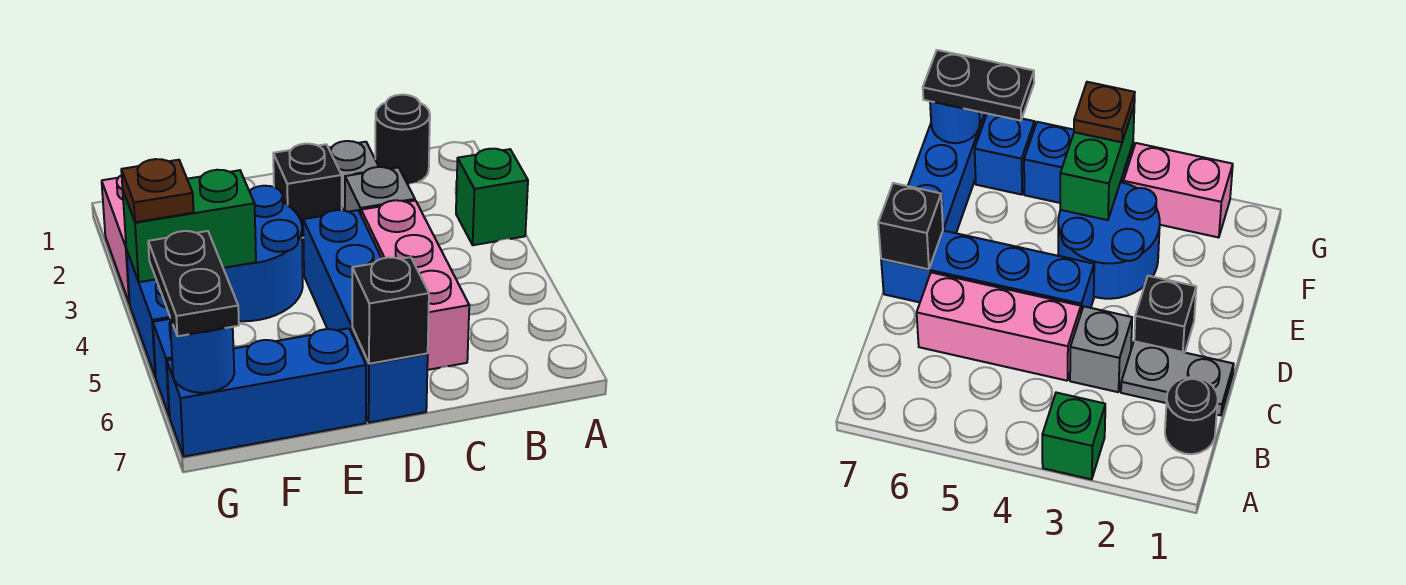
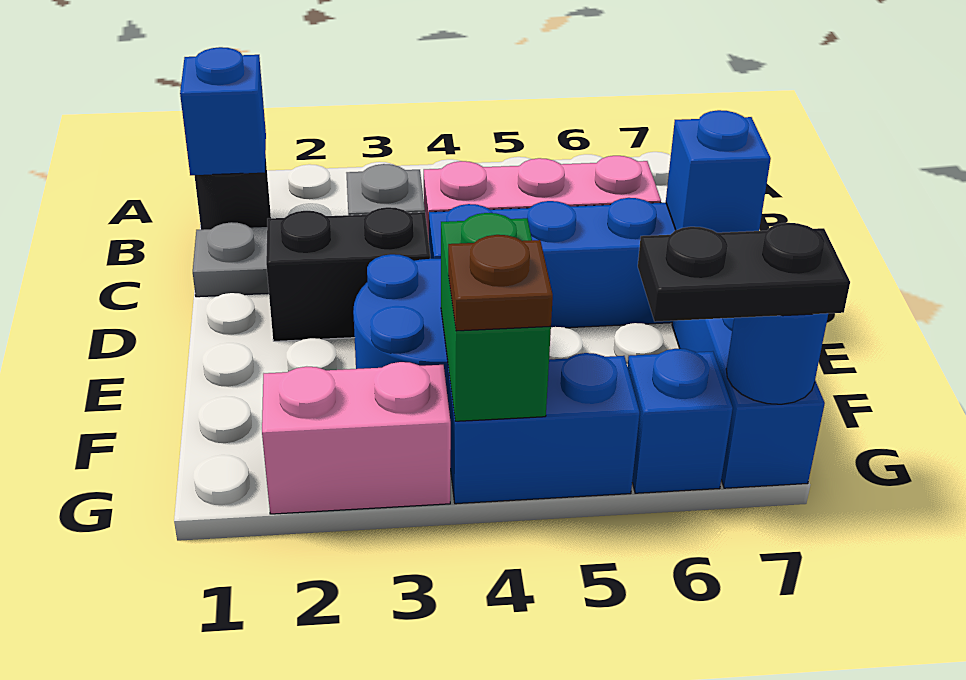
green brick A3 level 1 -> none
none -> blue brick B1 level 2
black brick D2 level 1 -> black brick D2:D3 level 1
black brick D7 level 2 -> blue brick D7 level 2

